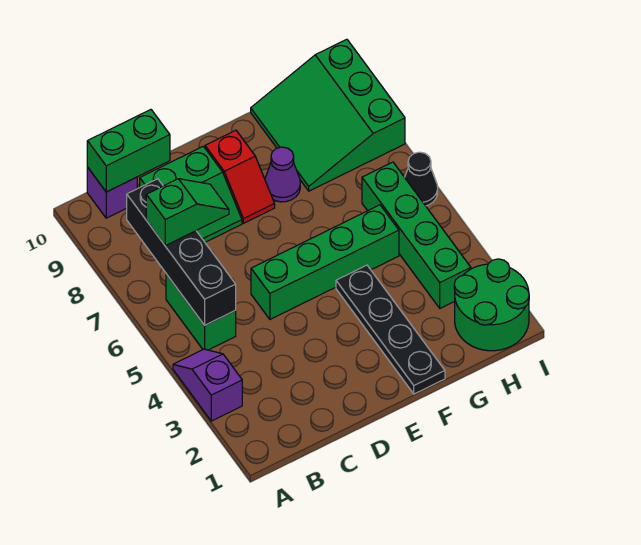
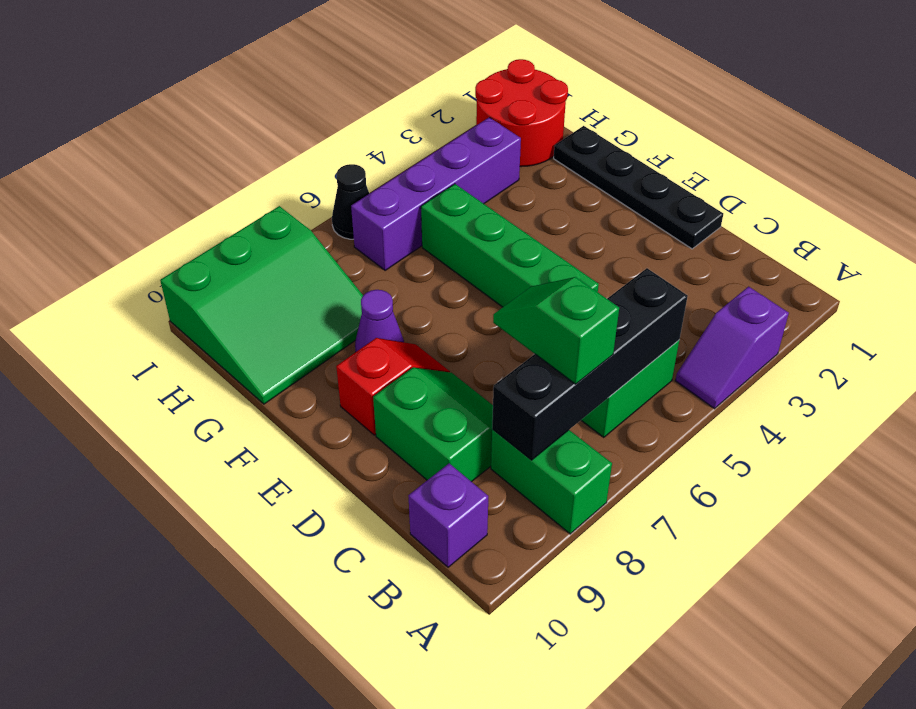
green brick B10:C10 level 2 -> green brick A8:B8 level 1
black plate F1:F4 level 1 -> black plate D1:G1 level 1
green round brick H1:I2 level 1 -> red round brick H1:I2 level 1
green brick H3:H6 level 1 -> purple brick H3:H6 level 1

